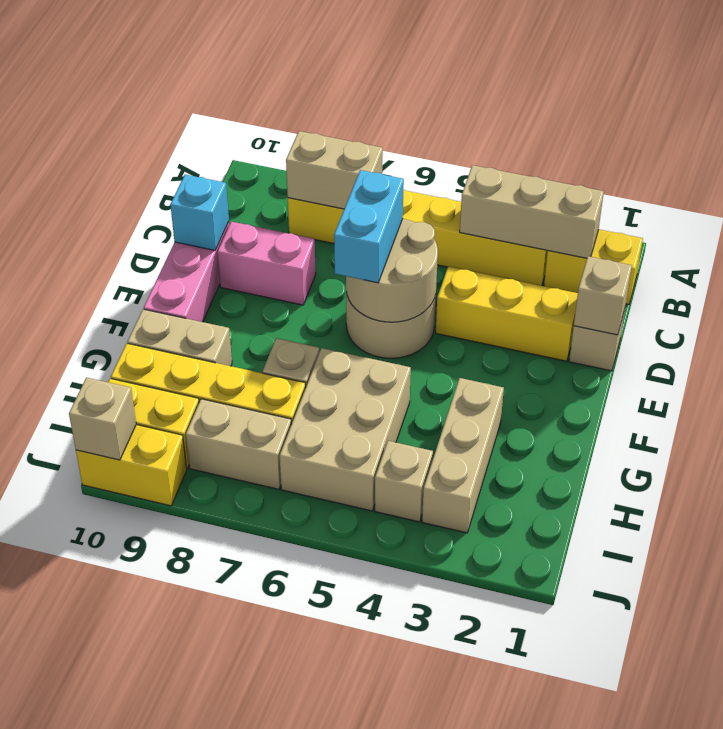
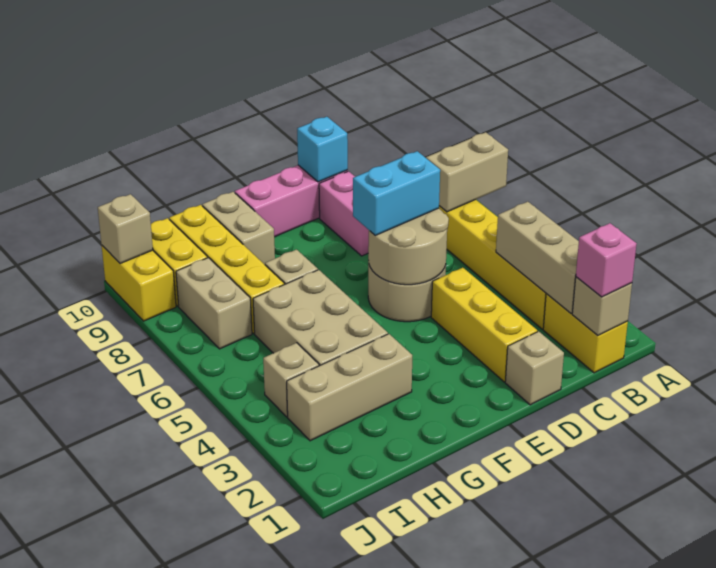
none -> pink brick B1 level 3
tan brick B7:B8 level 2 -> tan brick A7:B7 level 2
tan brick D1 level 2 -> tan brick B1 level 2
tan brick G5:I6 level 1 -> tan brick G4:H6 level 1

